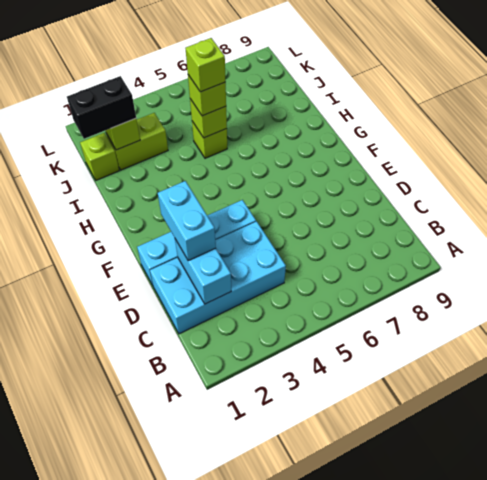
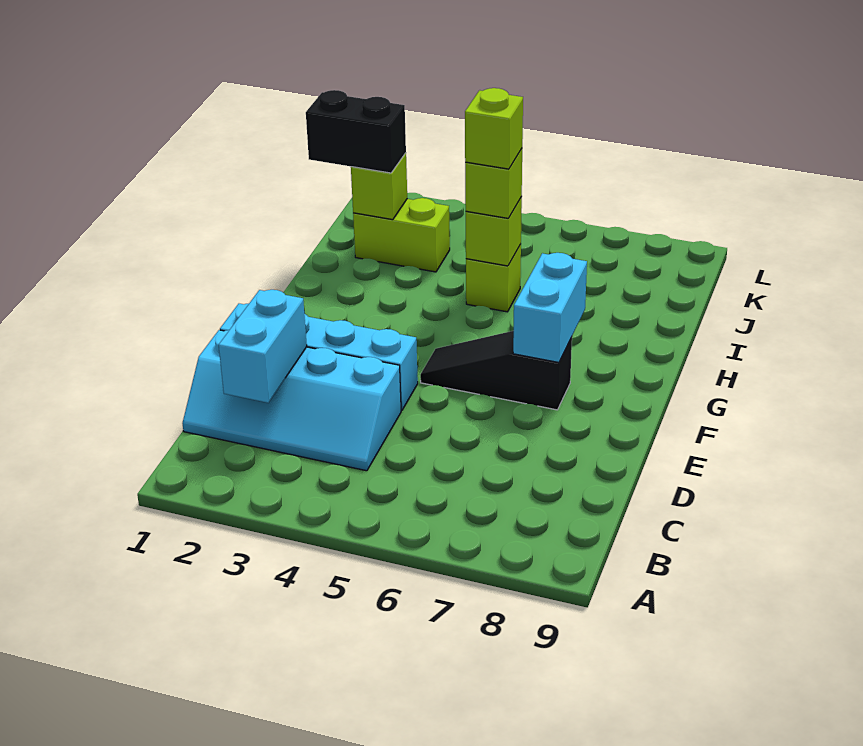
cyan brick C1:D4 level 1 -> cyan slope C1:D4 level 1 top D
cyan brick D2:E2 level 3 -> cyan brick F7:G7 level 2
none -> black slope F5:F7 level 1 top 7
lime brick J1 level 1 -> none

